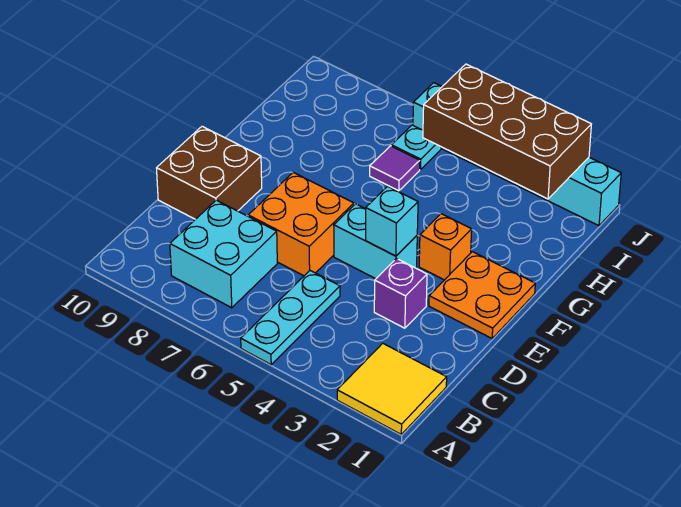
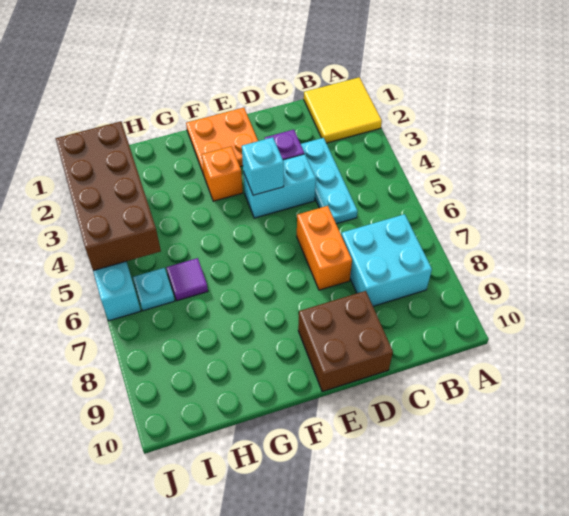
cyan plate A5:C5 level 1 -> cyan plate C3:C5 level 1
orange brick D6:E7 level 1 -> orange brick D6:D7 level 1
cyan brick E4:E5 level 1 -> cyan brick D4:E4 level 1

